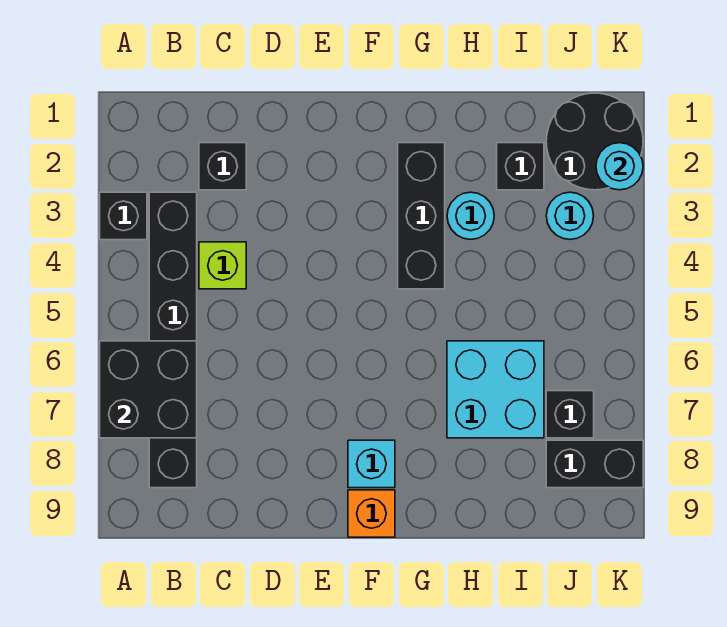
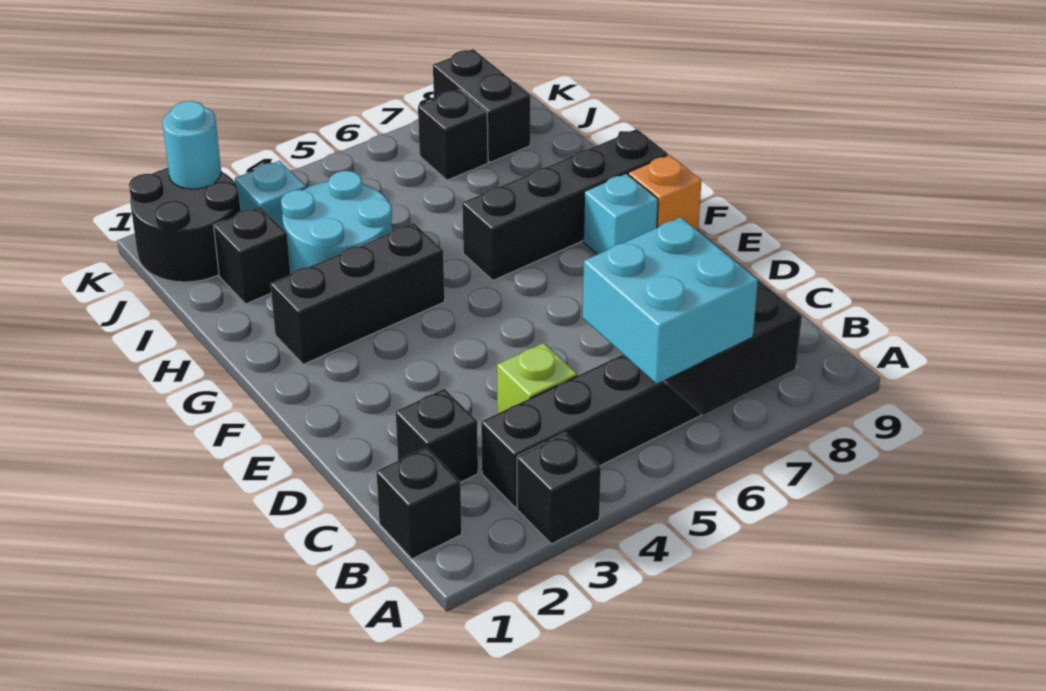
none -> black brick B1 level 1
none -> black brick G6:G9 level 1
cyan round brick H3 level 1 -> cyan round brick H3:I4 level 1
cyan brick H6:I7 level 1 -> cyan brick A5:B6 level 3
cyan round brick J3 level 1 -> cyan brick J3 level 1

